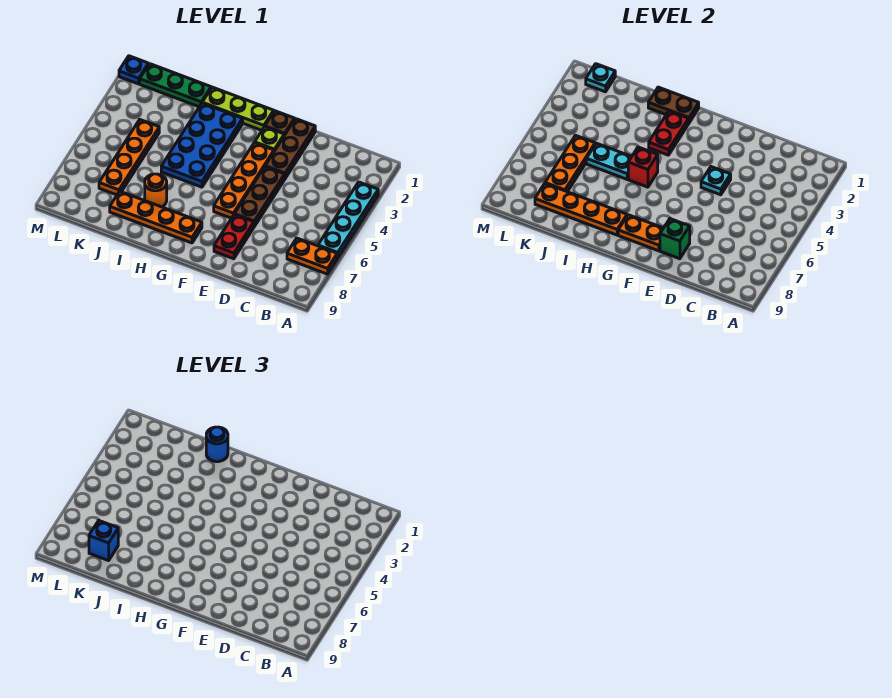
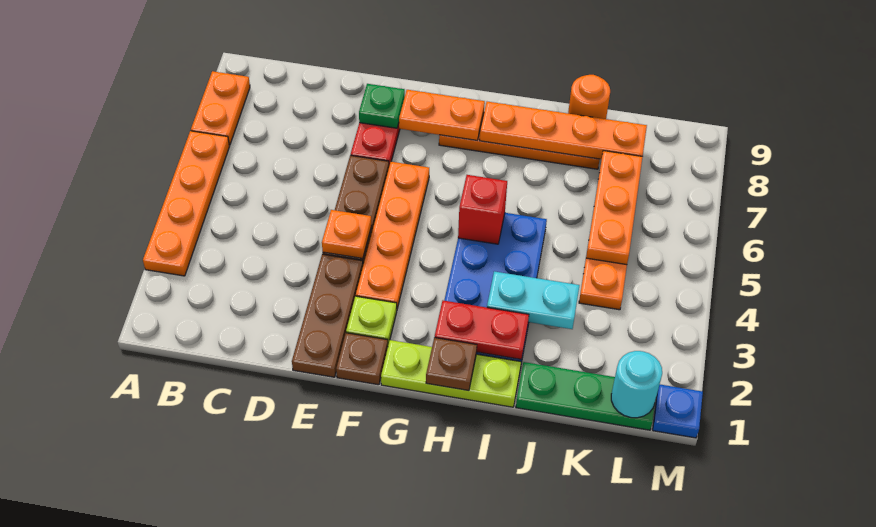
cyan plate A3:A6 level 1 -> orange plate A3:A6 level 1
orange plate A7:B7 level 1 -> orange plate A7:A8 level 1
cyan plate E4 level 2 -> orange plate E4 level 2
green brick E8 level 2 -> green plate E8 level 2
brown plate H1:I1 level 2 -> brown plate H1 level 2
red plate H2:H3 level 2 -> red plate H2:I2 level 2
blue round brick I1 level 3 -> none
cyan plate I5:J5 level 2 -> cyan plate I3:J3 level 2
orange round brick I7 level 1 -> orange round brick J9 level 1
blue brick K8 level 3 -> none
cyan plate L1 level 2 -> cyan round brick L1 level 2

